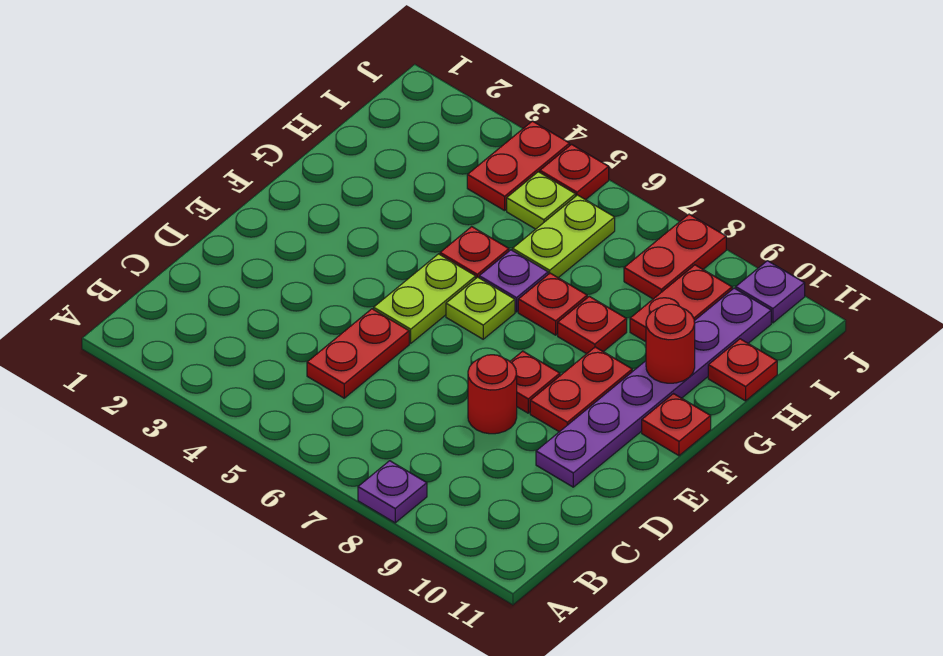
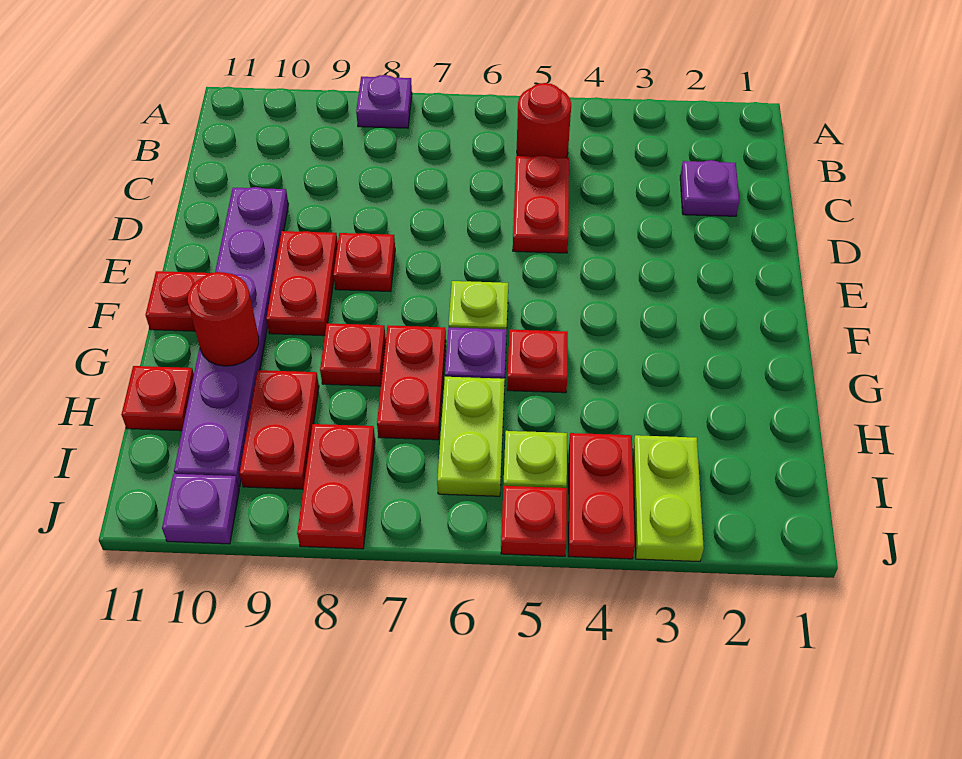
none -> purple plate C2 level 1
red round brick D8 level 1 -> red round brick B5 level 1
lime plate E5:F5 level 1 -> lime plate I3:J3 level 1
red plate G7 level 1 -> red plate G7:H7 level 1

